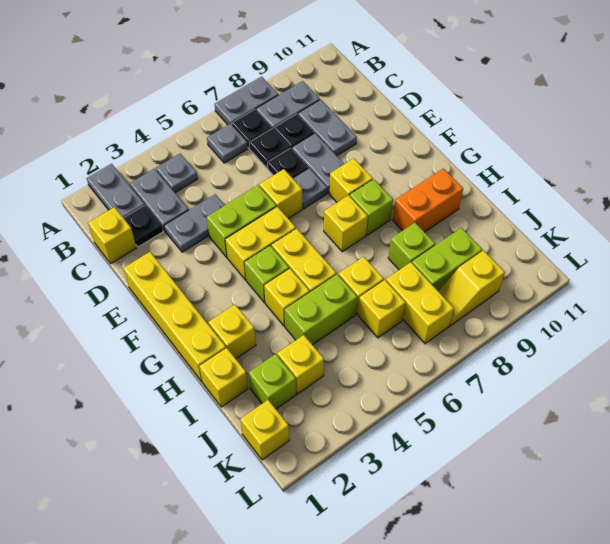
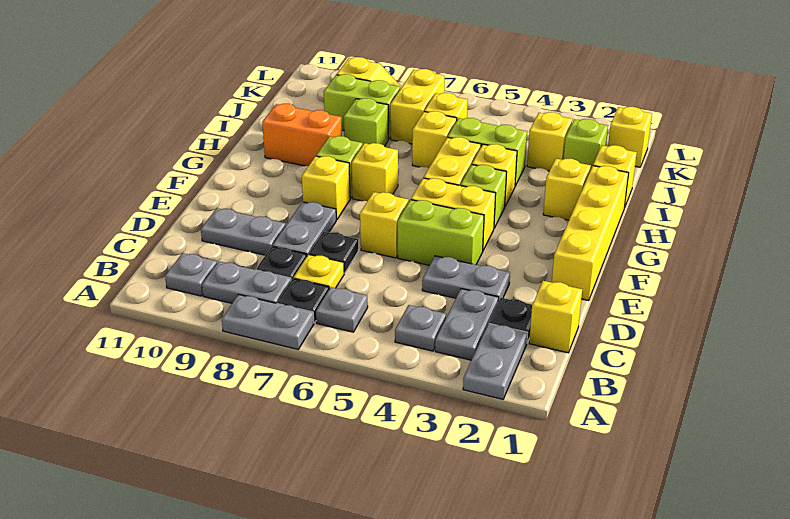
black plate C7 level 1 -> yellow plate C7 level 1
grey plate C9:D9 level 1 -> grey plate D9:D10 level 1
grey plate E7 level 1 -> grey plate B10 level 1

